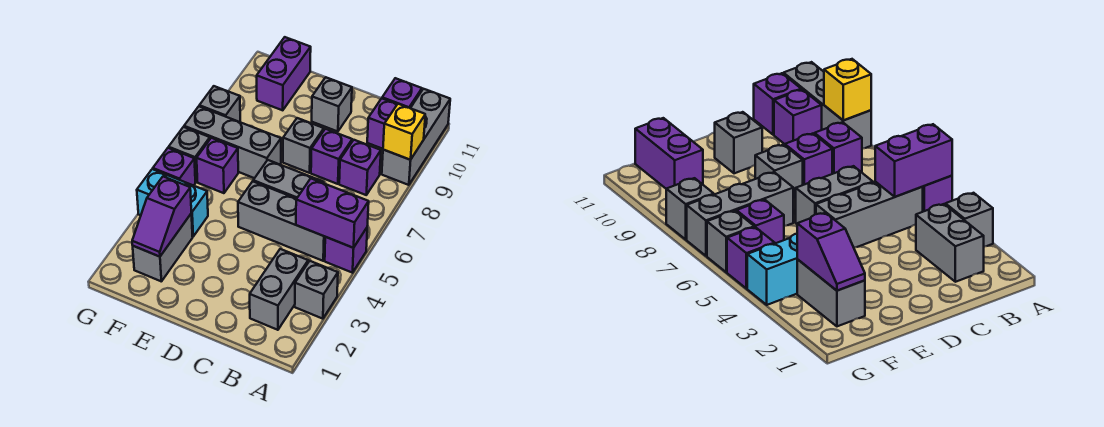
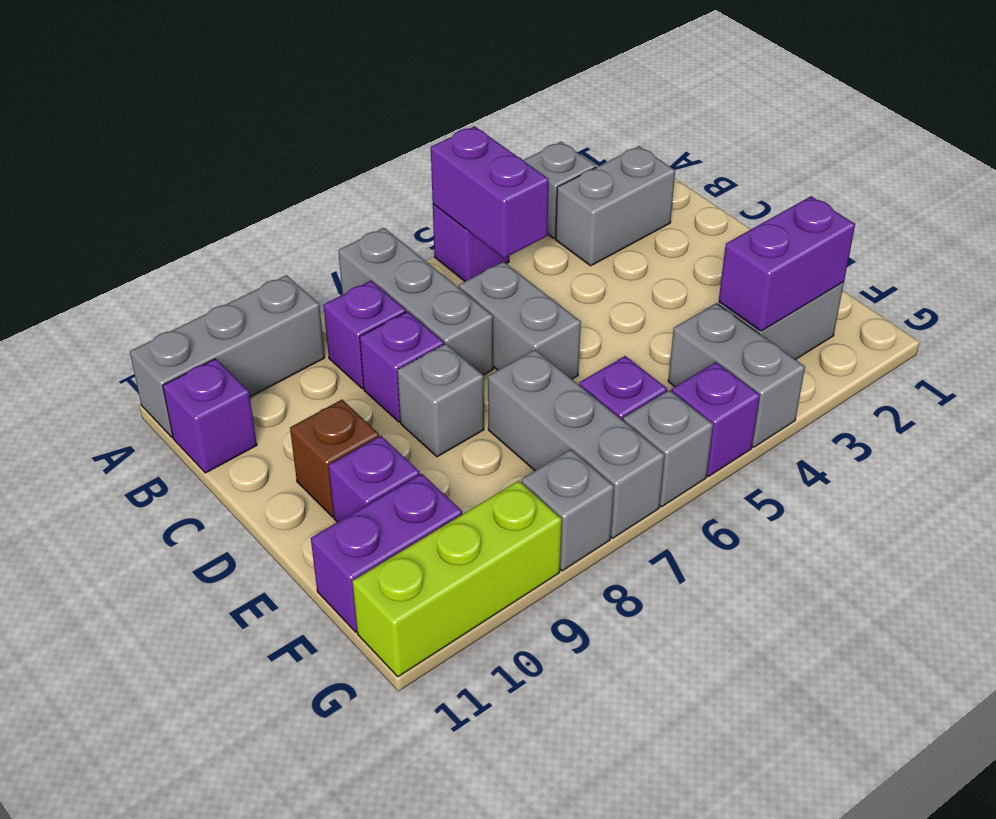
yellow brick A9 level 2 -> none
grey brick B5:D5 level 1 -> grey brick A7:C7 level 1
purple brick B10 level 1 -> purple brick E10 level 1
grey brick D10 level 1 -> brown brick D10 level 1
purple slope F2:F3 level 2 top 3 -> purple brick F2:F3 level 2
cyan brick F4:G4 level 1 -> grey brick F4:G4 level 1
none -> lime brick G9:G11 level 1

